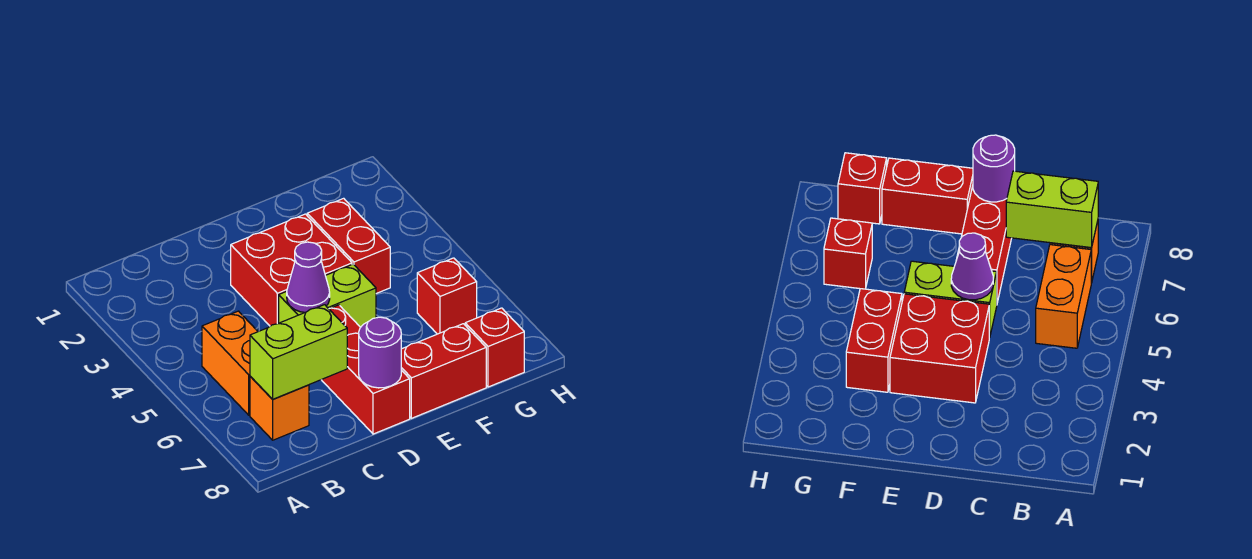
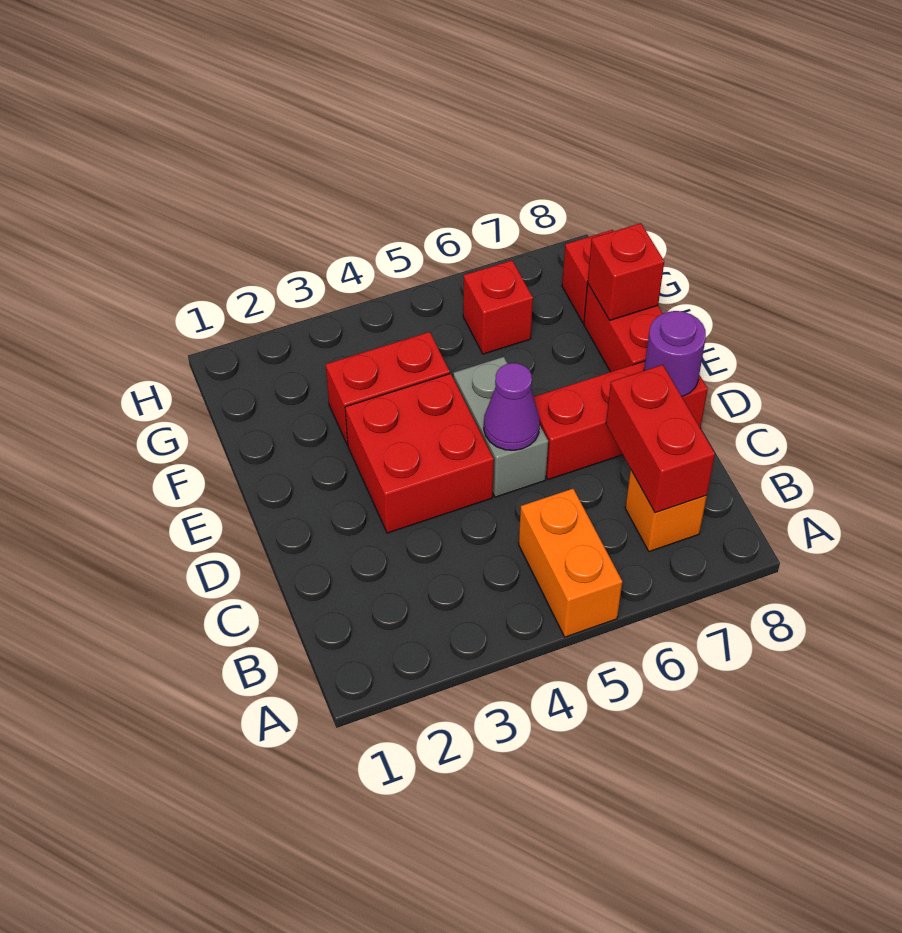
orange brick B5:B6 level 1 -> orange brick A5:B5 level 1
lime brick B7:C7 level 2 -> red brick B7:C7 level 2
lime brick D5:E5 level 1 -> grey brick D5:E5 level 1
none -> red brick F8 level 2

